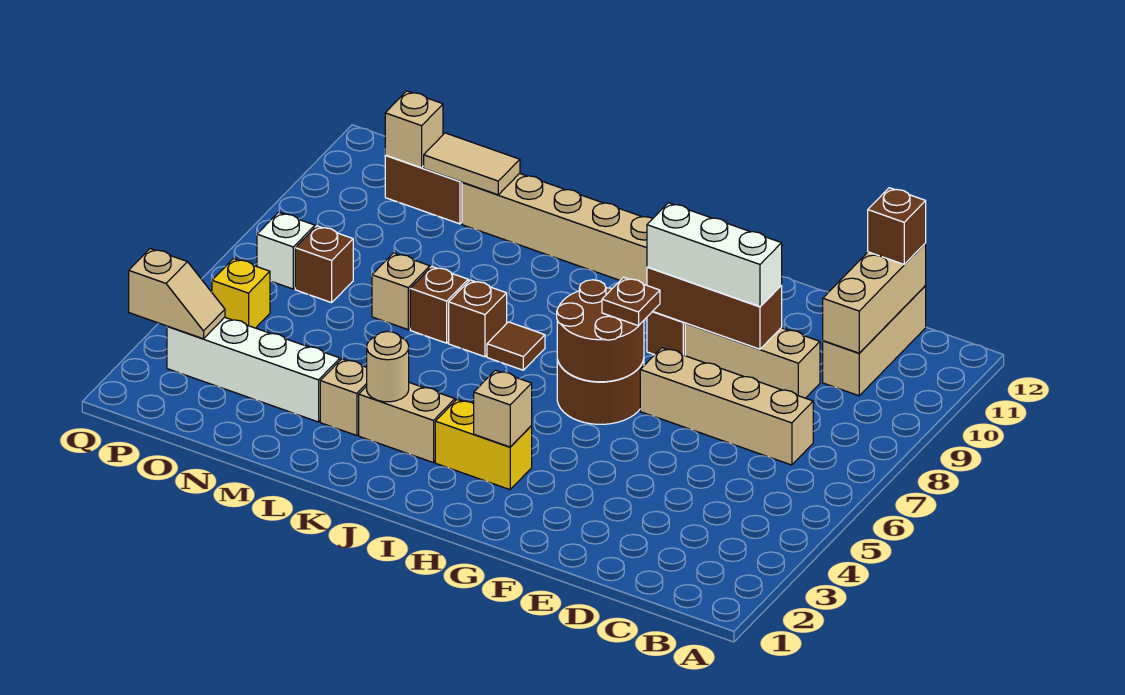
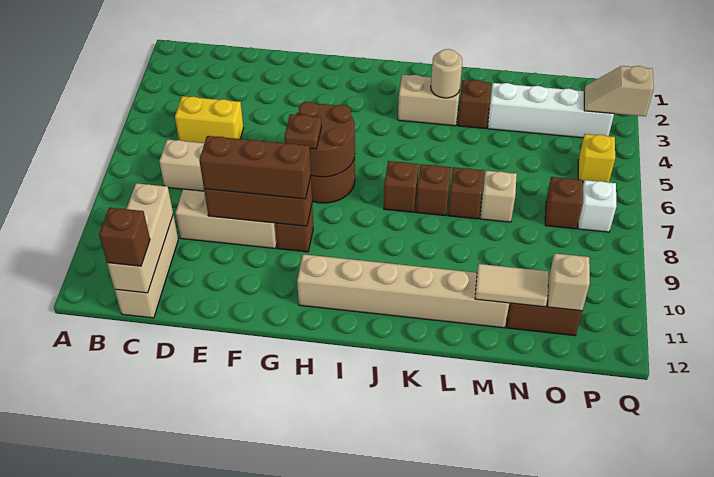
white brick E9:G9 level 3 -> brown brick E9:G9 level 3
yellow brick H3:I3 level 1 -> yellow brick C5:D5 level 1
tan brick H3 level 2 -> none
brown tile J7 level 1 -> brown brick J7 level 1
tan brick L3 level 1 -> brown brick L3 level 1

